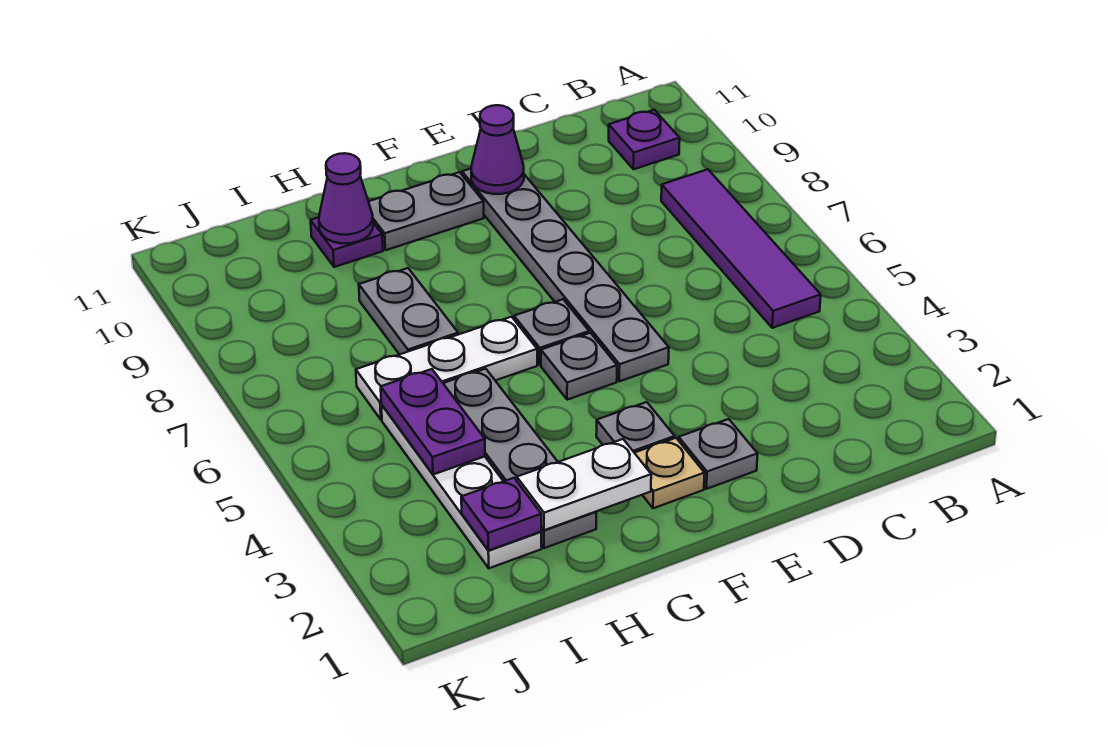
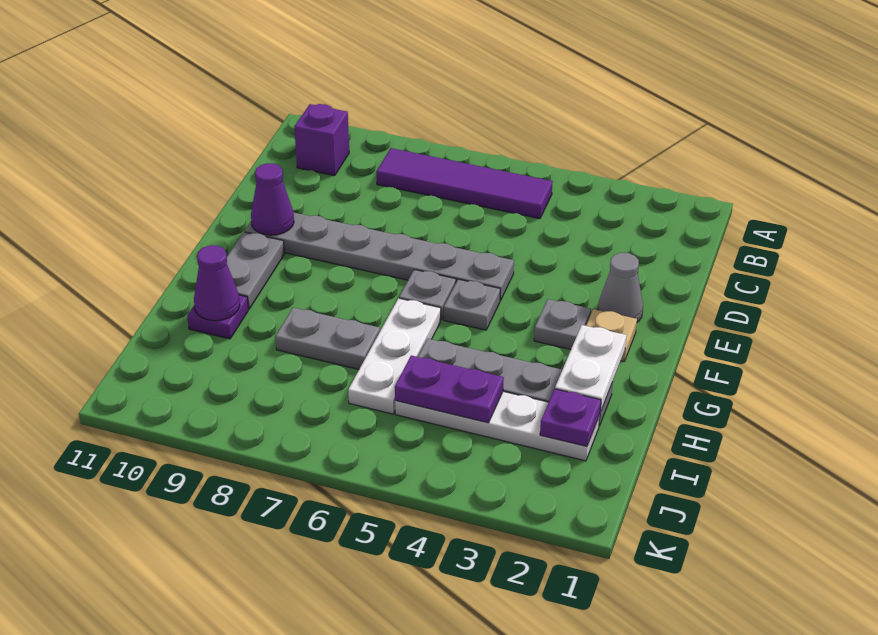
purple plate B10 level 1 -> purple brick B10 level 1
grey plate E2 level 1 -> grey cone E2 level 1

